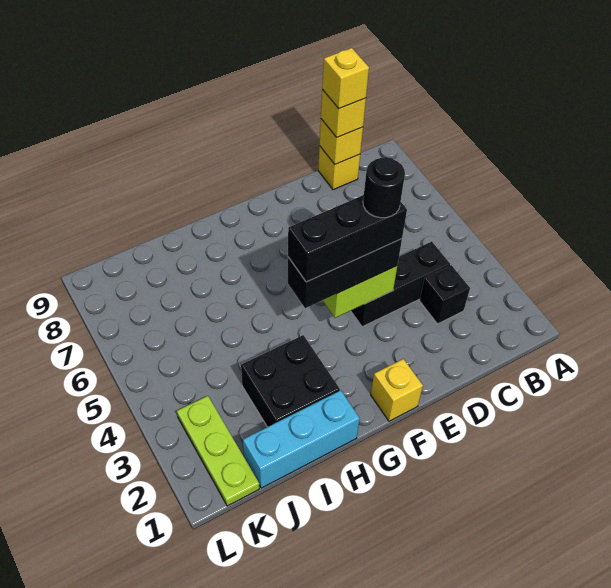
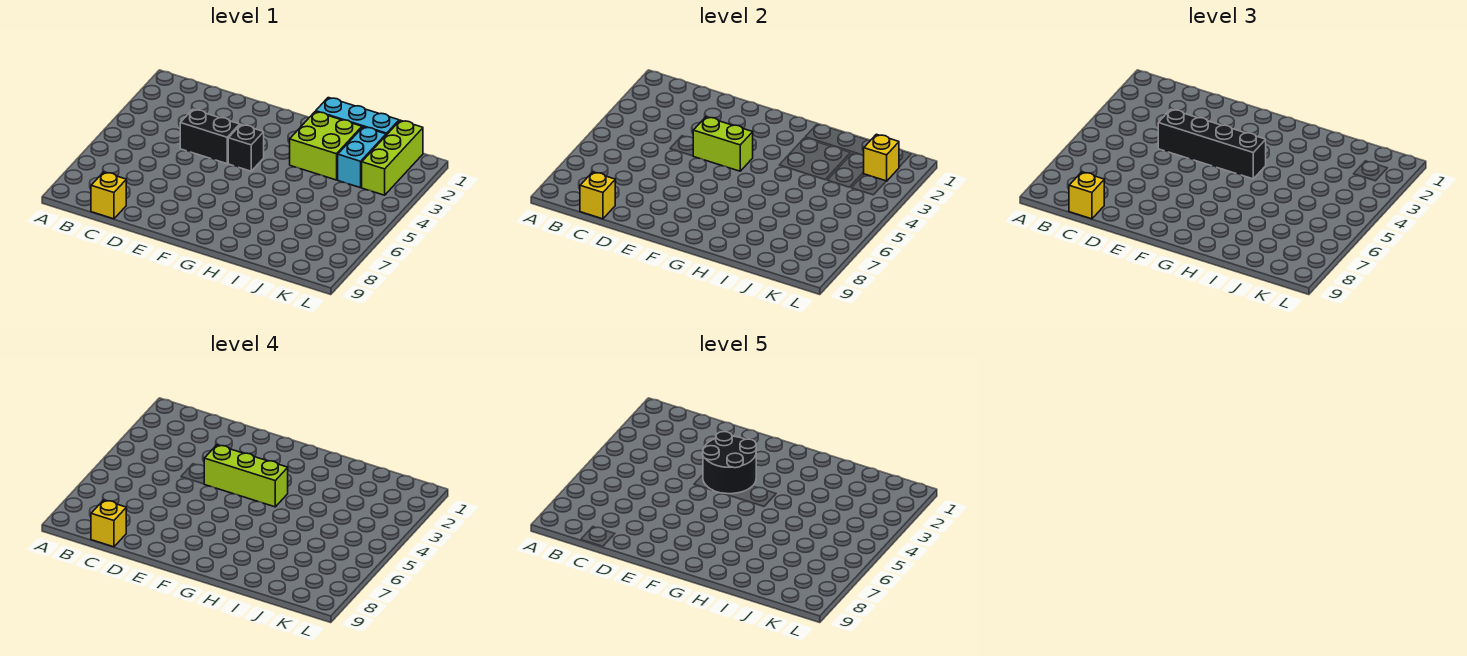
black brick C3 level 1 -> black brick F4 level 1
black brick C4:E4 level 1 -> black brick D4:E4 level 1
black brick E4:G4 level 3 -> black brick D4:G4 level 3
black brick E4:G4 level 4 -> lime brick E4:G4 level 4
black round brick E4 level 5 -> black round brick E3:F4 level 5
yellow brick F1 level 1 -> yellow brick K2 level 2
black brick H2:I3 level 1 -> lime brick H2:I3 level 1
none -> cyan brick J2:J3 level 1
lime plate K1:K3 level 1 -> lime brick K1:K3 level 1

